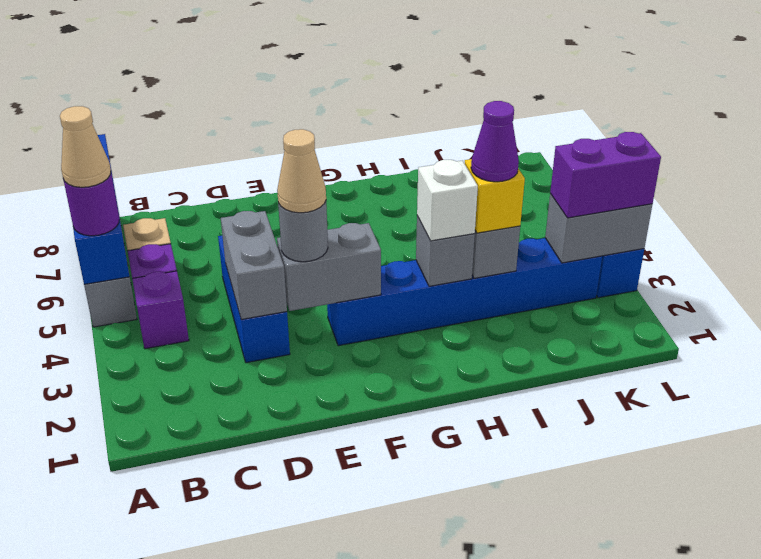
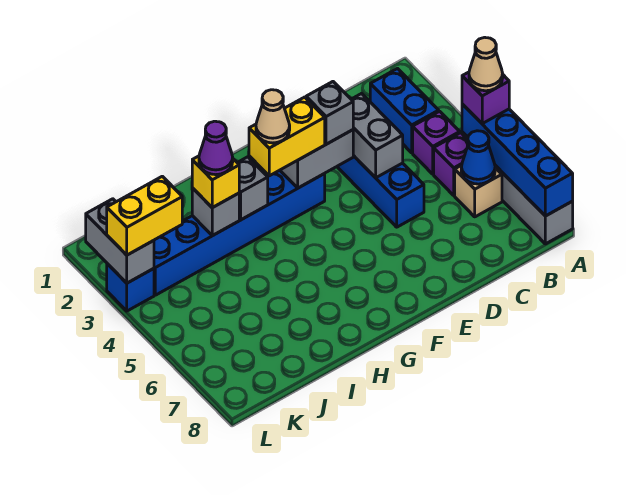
purple round brick A5 level 3 -> purple brick A5 level 3
none -> blue brick B2:B3 level 1
none -> blue cone B6 level 2
grey round brick E3 level 3 -> grey brick E3 level 3
tan cone E3 level 4 -> tan cone G3 level 4
none -> yellow brick F3:G3 level 3
white brick H3 level 3 -> none
grey brick K3:L3 level 2 -> grey brick L2:L3 level 2
purple brick K3:L3 level 3 -> yellow brick K3:L3 level 3

